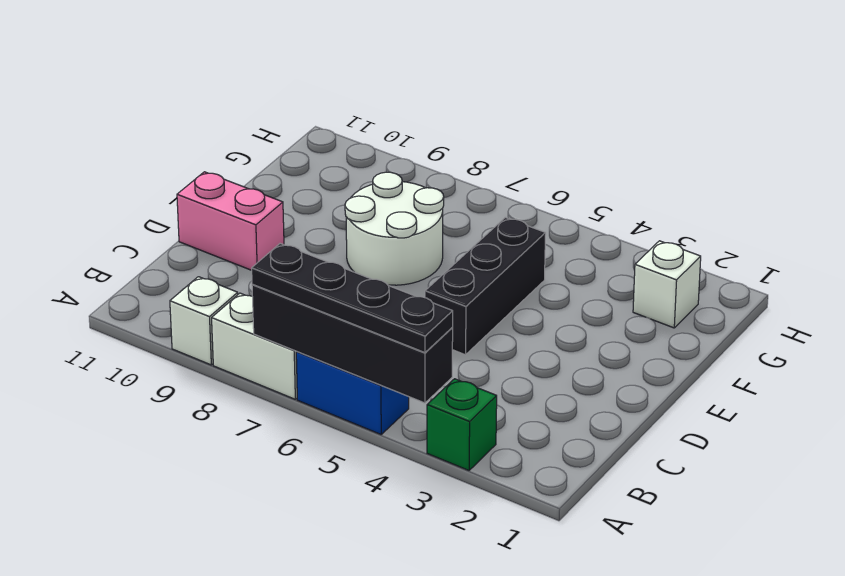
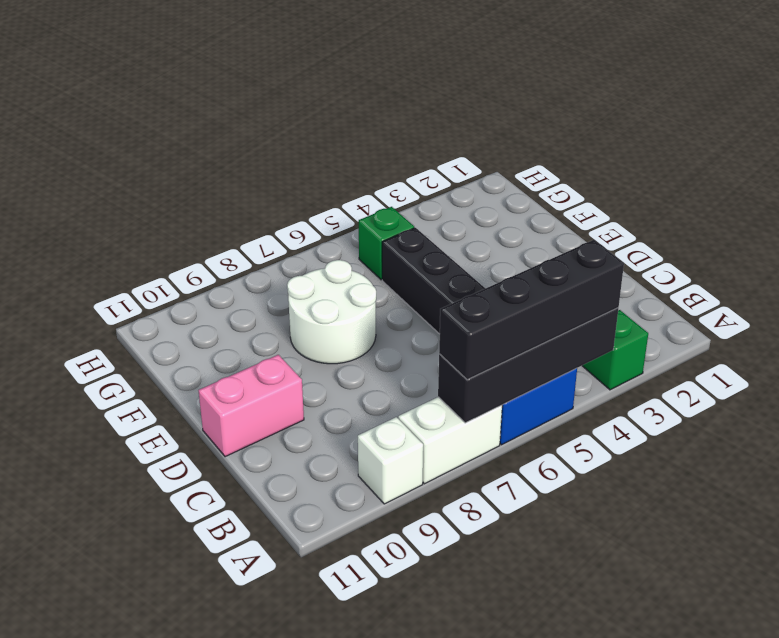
black plate A4:A7 level 3 -> black brick A4:A7 level 3
white brick G2 level 1 -> none
none -> green brick G5 level 1

